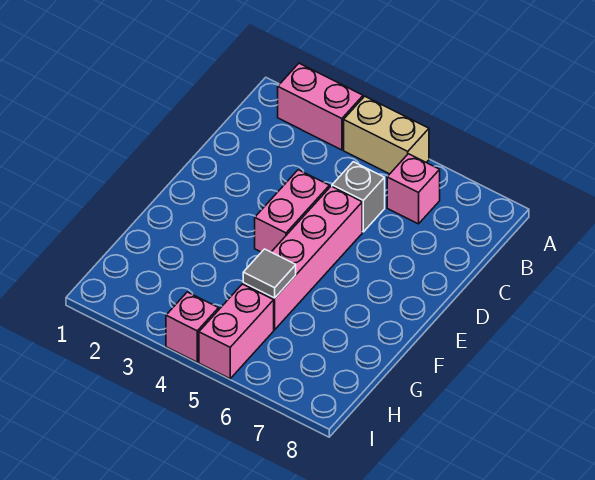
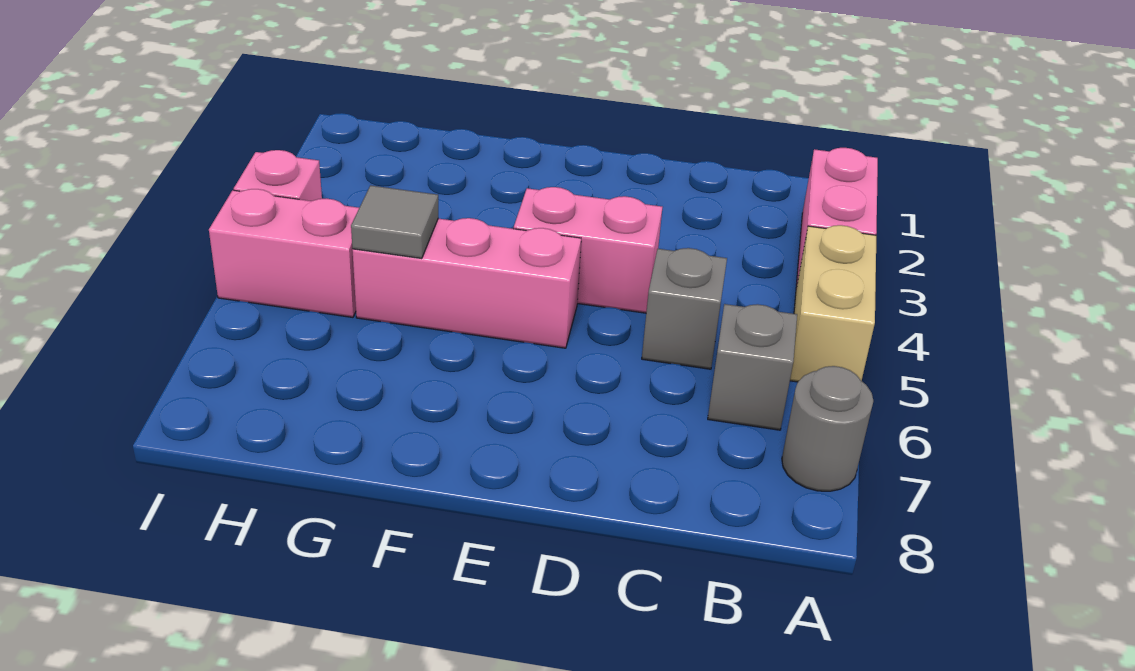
none -> grey round brick A7 level 1
pink brick B6 level 1 -> grey brick B6 level 1
pink brick D5:G5 level 1 -> pink brick E5:G5 level 1

